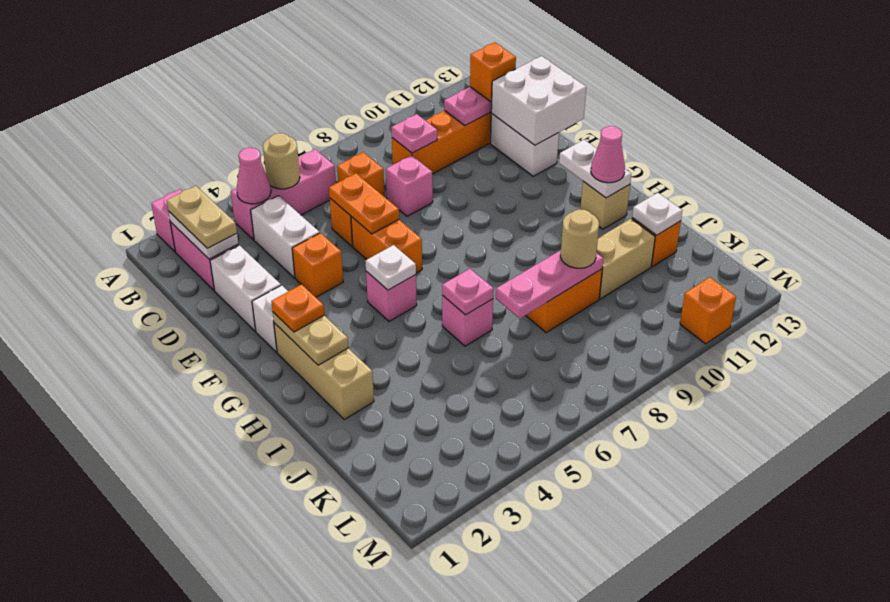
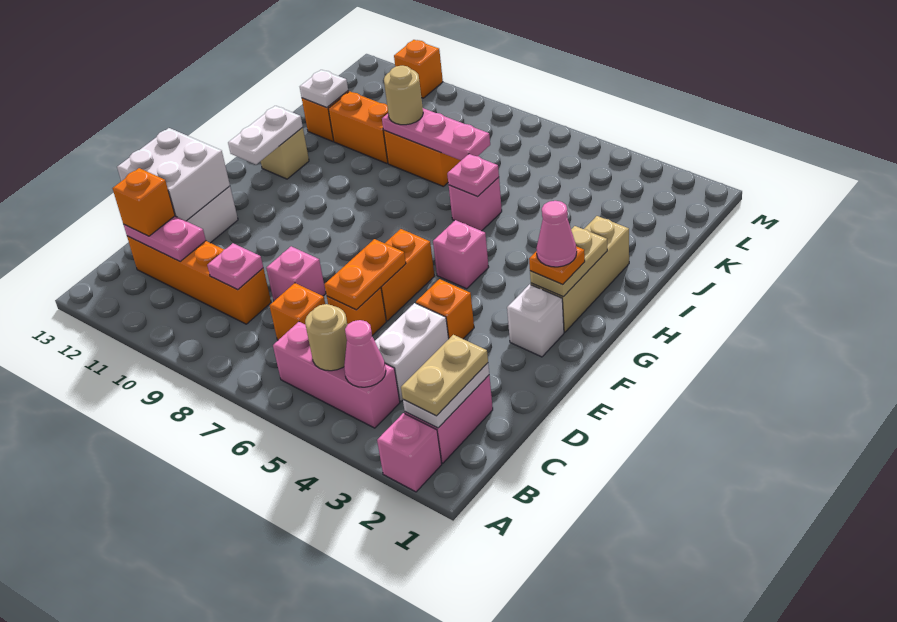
white brick D2:E2 level 1 -> none
white plate G5 level 2 -> none
pink cone H12 level 3 -> pink cone G2 level 4
tan brick J10:J11 level 1 -> orange brick J10:J11 level 1

